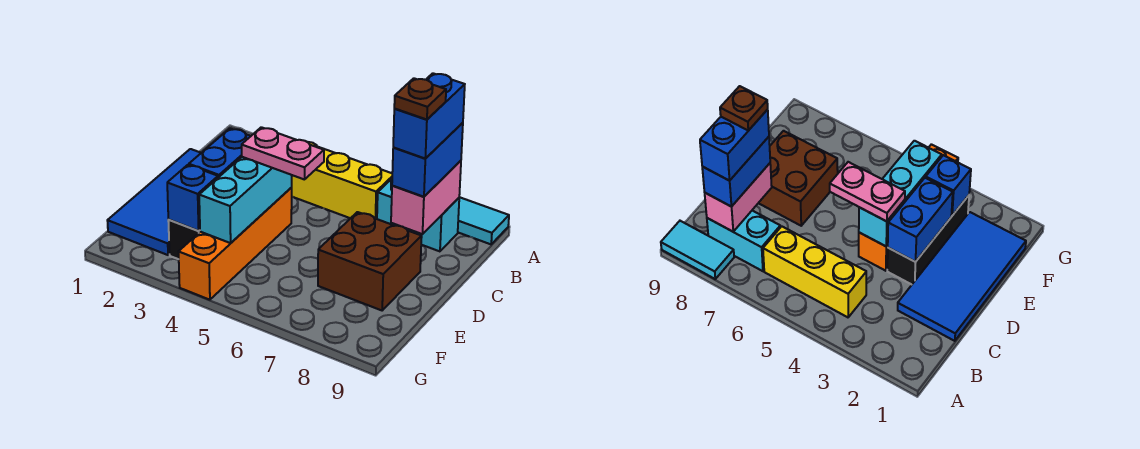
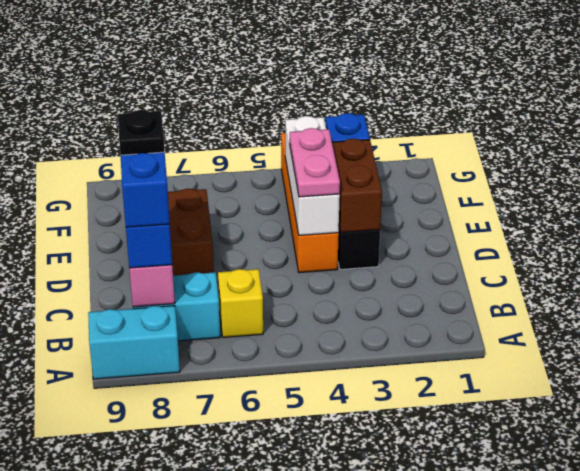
cyan tile A8:A9 level 1 -> cyan brick A8:A9 level 1
yellow brick B4:B6 level 1 -> yellow brick B6 level 1
blue tile C1:F2 level 1 -> none
brown plate C8 level 5 -> black plate C8 level 5
blue brick D3:E3 level 2 -> brown brick D3:E3 level 2
cyan brick D4:F4 level 2 -> white brick D4:F4 level 2
pink plate D4:D5 level 3 -> pink plate D4:E4 level 3

